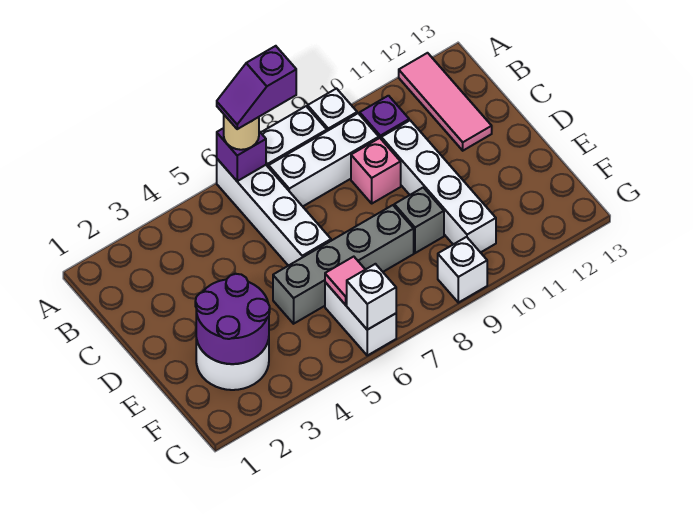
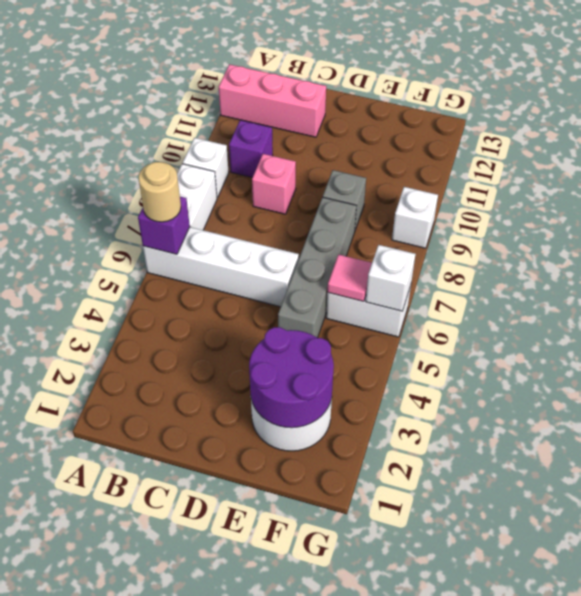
purple slope A6:A7 level 4 top 7 -> none
pink tile A12:C12 level 1 -> pink brick A12:C12 level 1
white brick B7:B9 level 1 -> none
white brick C10:F10 level 1 -> none

